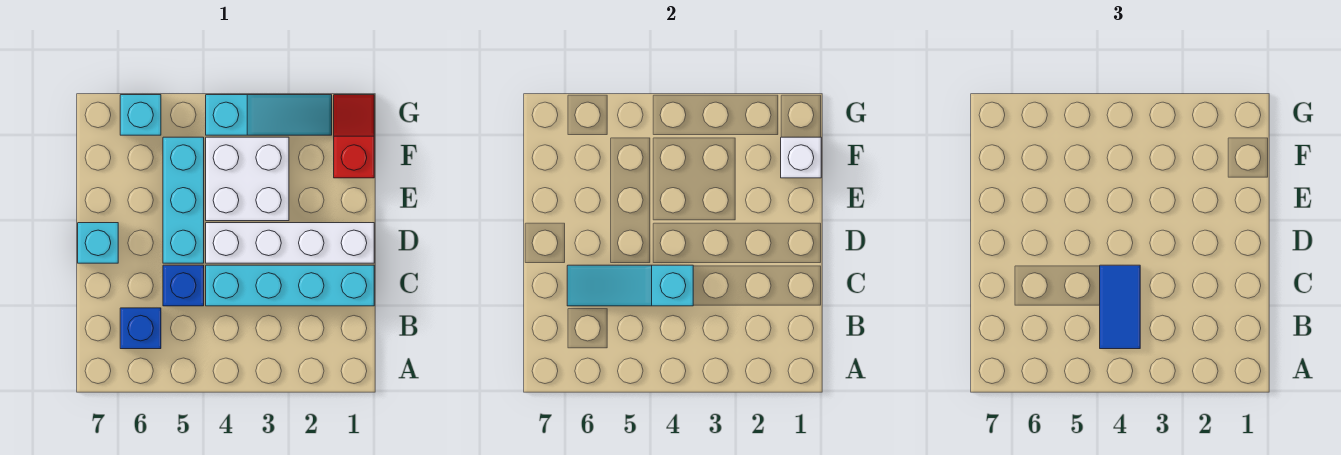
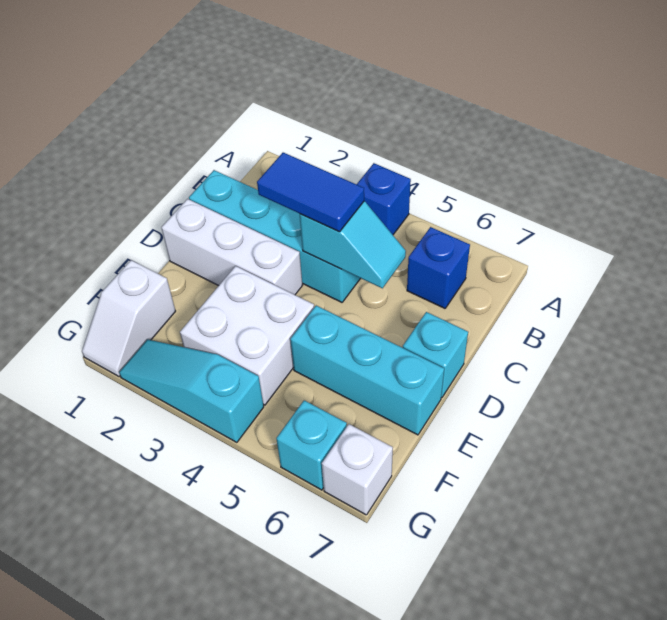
blue tile B4:C4 level 3 -> blue tile C3:C4 level 3
cyan slope C4:C6 level 2 top 4 -> cyan slope C4:C5 level 2 top 4
blue brick C5 level 1 -> blue brick A4 level 1
white brick D1:D4 level 1 -> white brick D1:D3 level 1
cyan brick D5:F5 level 1 -> cyan brick E5:E7 level 1
red slope F1:G1 level 1 top F -> white slope F1:G1 level 1 top F
white brick F1 level 2 -> white brick G7 level 1

